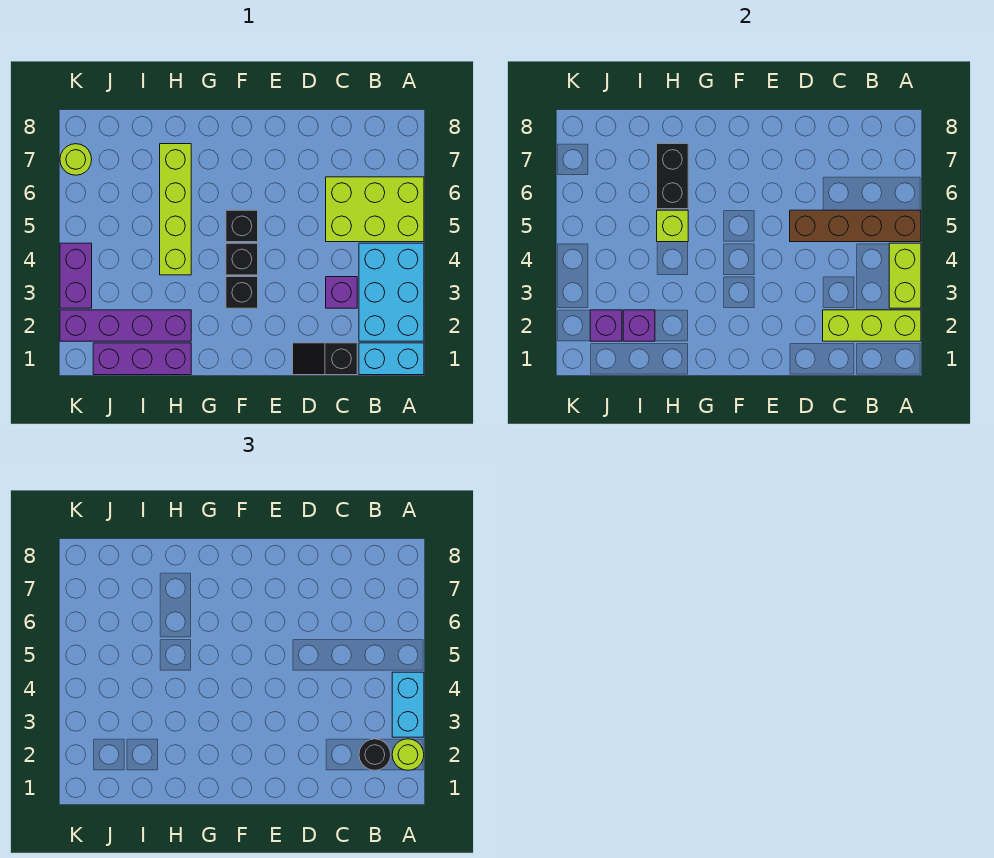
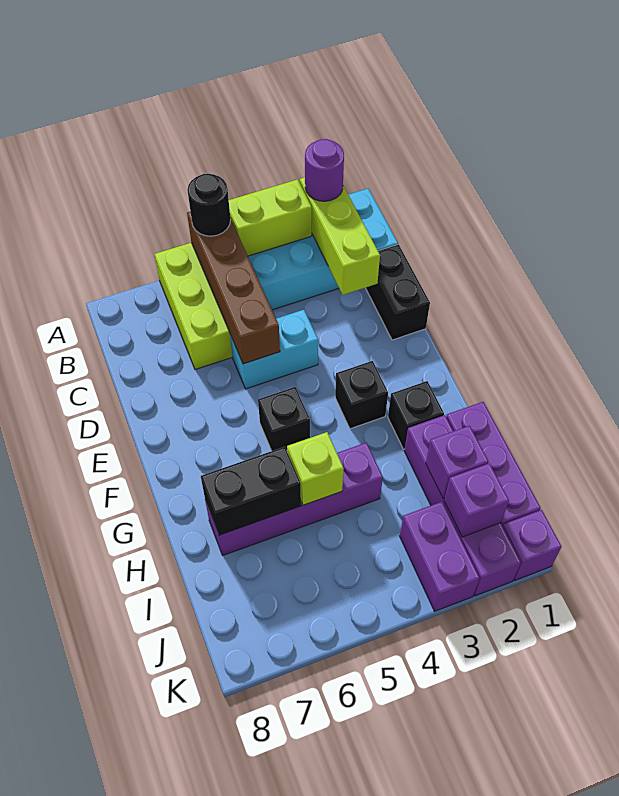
lime round brick A2 level 3 -> purple round brick A2 level 3
cyan brick A3:A4 level 3 -> cyan brick D4:D5 level 1
black round brick B2 level 3 -> black round brick A5 level 3
black slope C1:D1 level 1 top C -> black brick C1:D1 level 1
purple brick C3 level 1 -> purple brick K1 level 1
black brick F4 level 1 -> black brick G2 level 1
lime brick H4:H7 level 1 -> purple brick H4:H7 level 1
purple brick K3:K4 level 1 -> purple brick J3:K3 level 1
lime round brick K7 level 1 -> none

